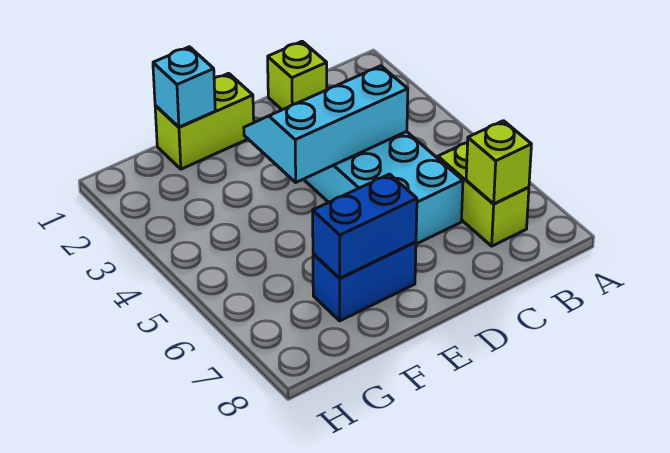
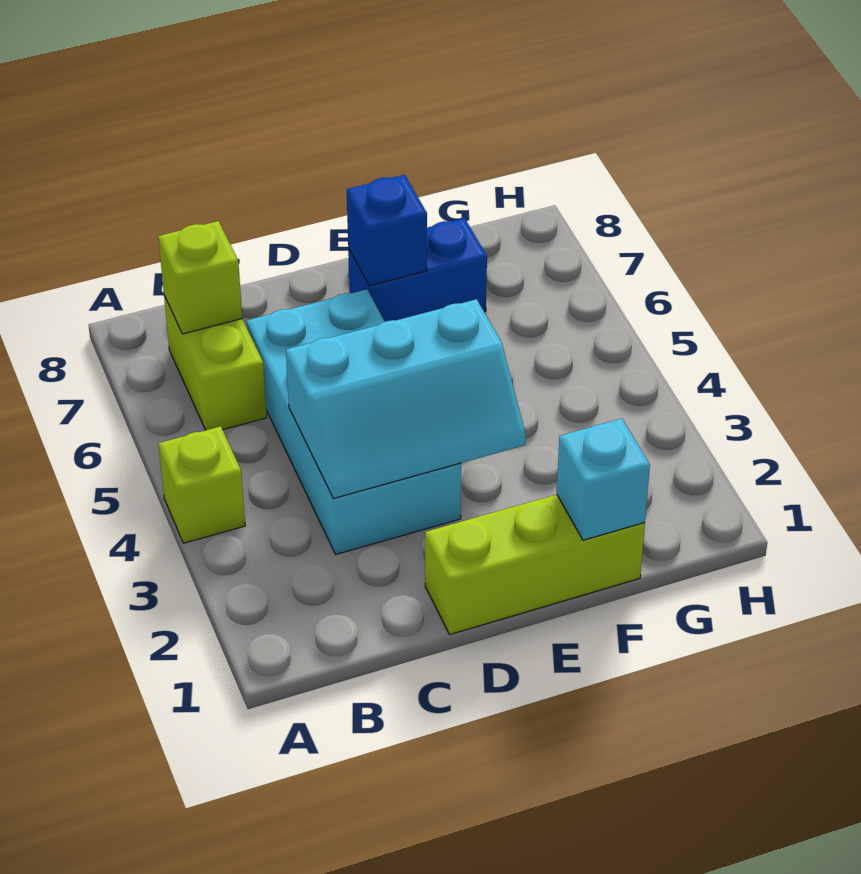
lime brick C1 level 1 -> lime brick A4 level 1
lime brick E1:F1 level 1 -> lime brick D1:F1 level 1
blue brick E7:F7 level 2 -> blue brick E7 level 2

